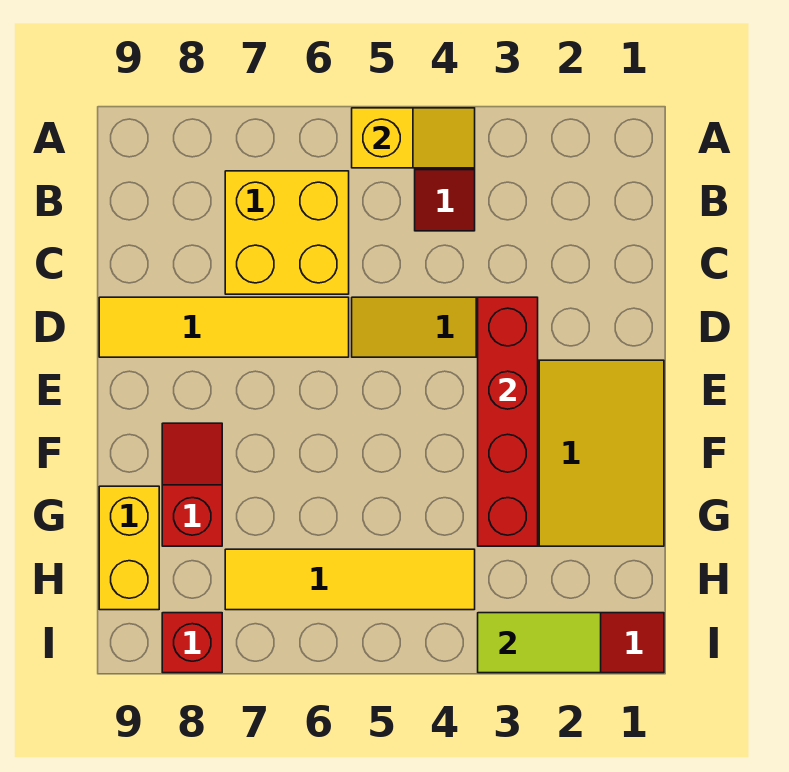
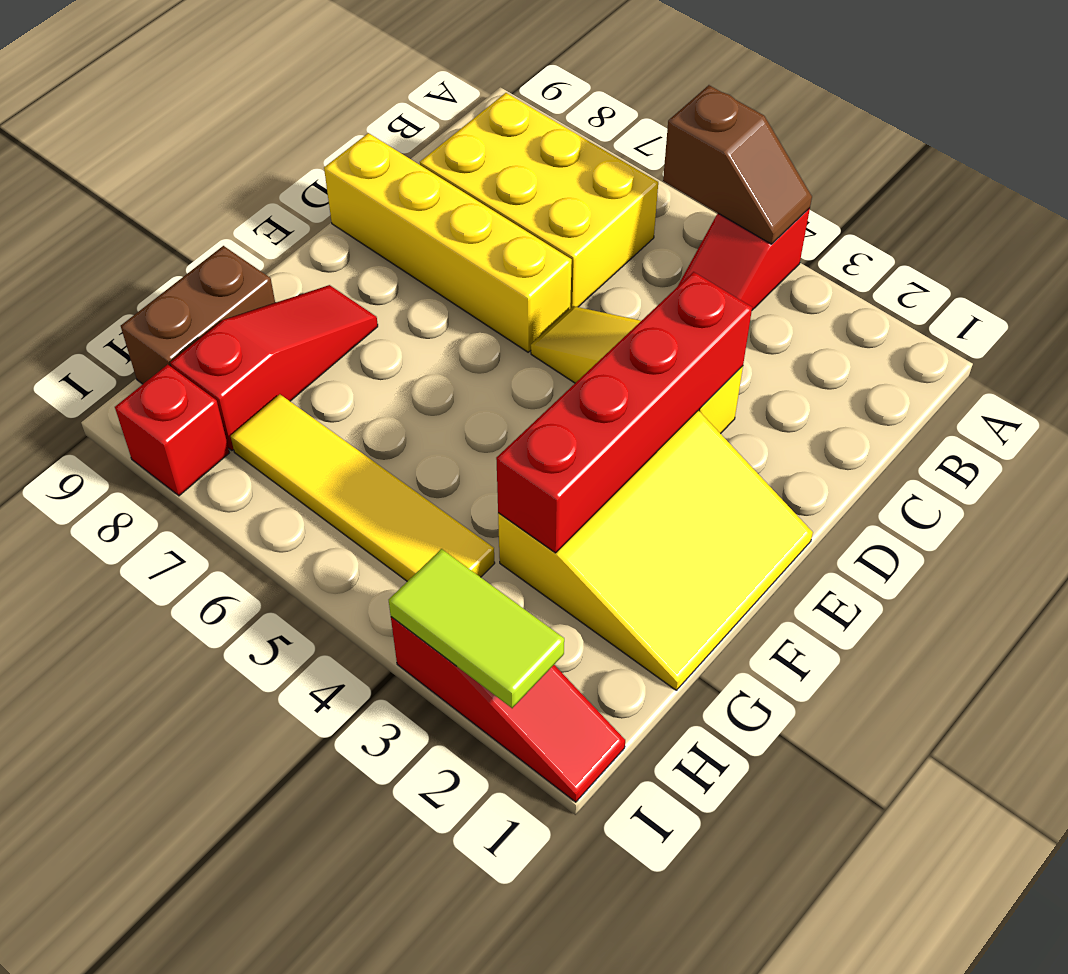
yellow slope A4:A5 level 2 top 5 -> brown slope A4:A5 level 2 top 5
yellow brick B6:C7 level 1 -> yellow brick B6:C8 level 1
yellow tile D6:D9 level 1 -> yellow brick D6:D9 level 1
red slope F8:G8 level 1 top G -> red slope F8:H8 level 1 top H
yellow brick G9:H9 level 1 -> brown brick G9:H9 level 1

